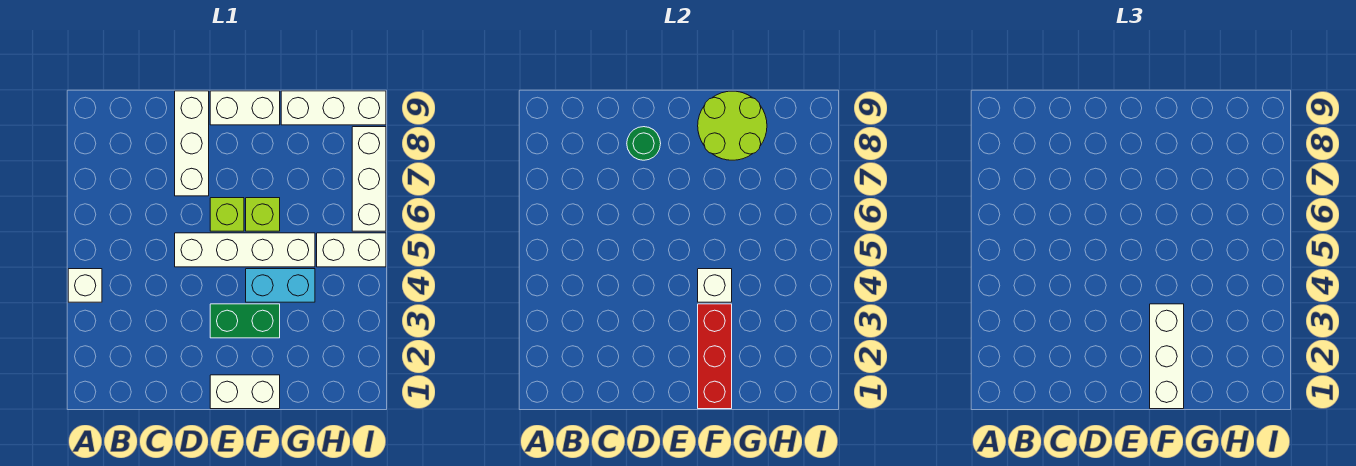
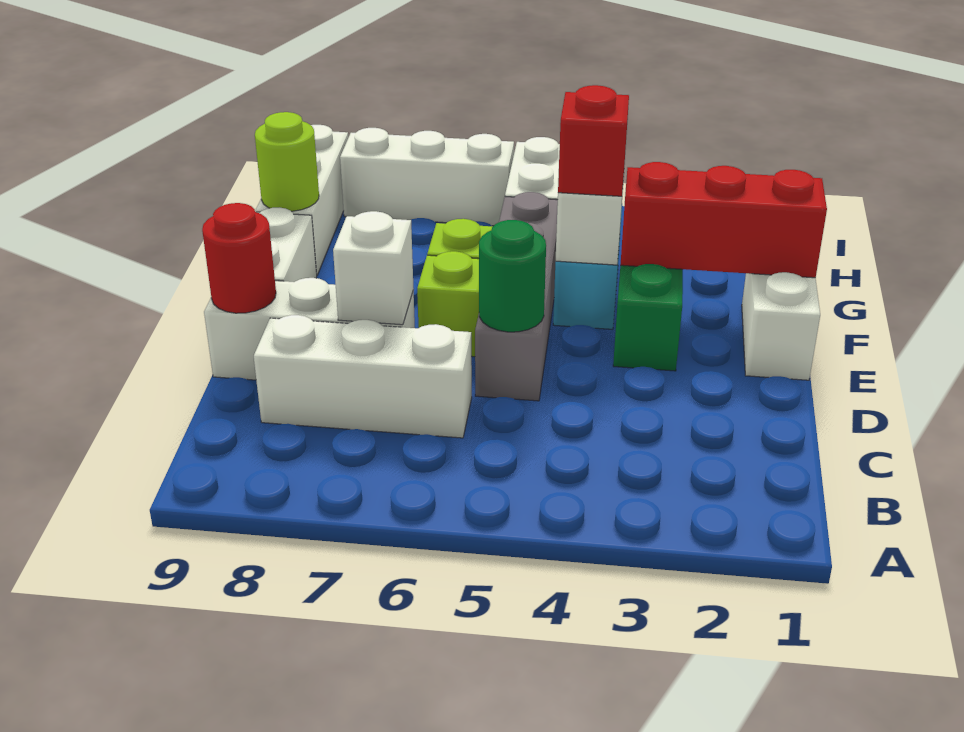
white brick A4 level 1 -> white brick D7 level 2
white brick D5:G5 level 1 -> grey brick D5:G5 level 1
green round brick D8 level 2 -> green round brick D5 level 2
none -> red round brick D9 level 2
white brick F1:F3 level 3 -> white brick C6:C8 level 1
none -> red brick F4 level 3
lime round brick F8:G9 level 2 -> lime round brick G9 level 2

